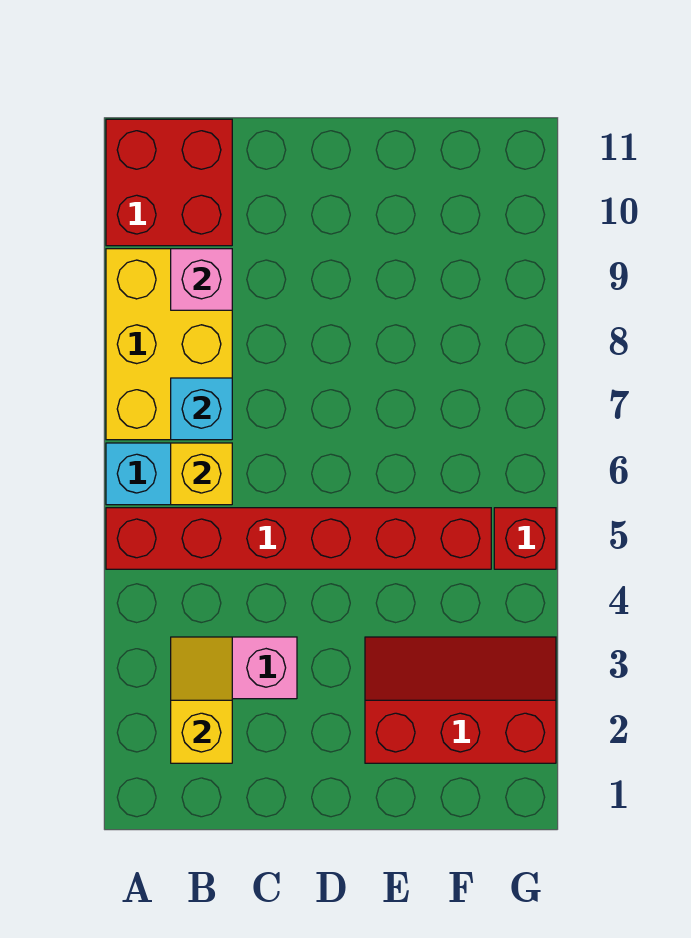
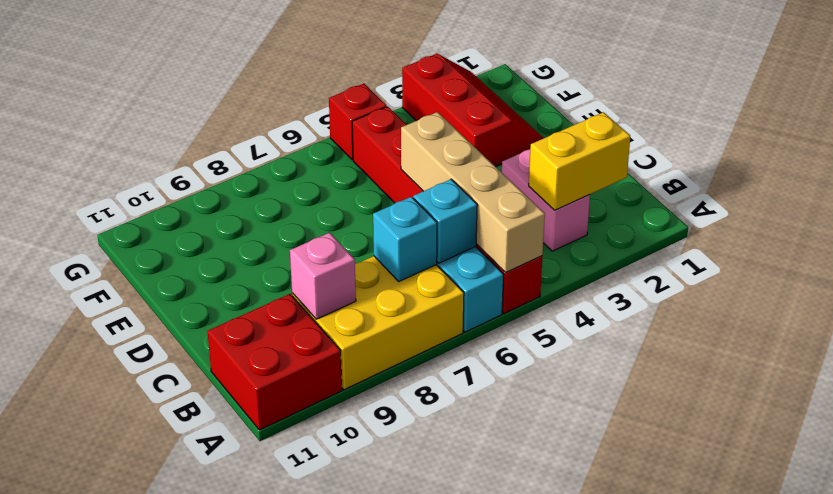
none -> tan brick A5:D5 level 2
yellow slope B2:B3 level 2 top 2 -> yellow brick B2:B3 level 2
yellow brick B6 level 2 -> cyan brick B6 level 2
red slope E2:G3 level 1 top 2 -> red slope E2:G3 level 1 top 3

